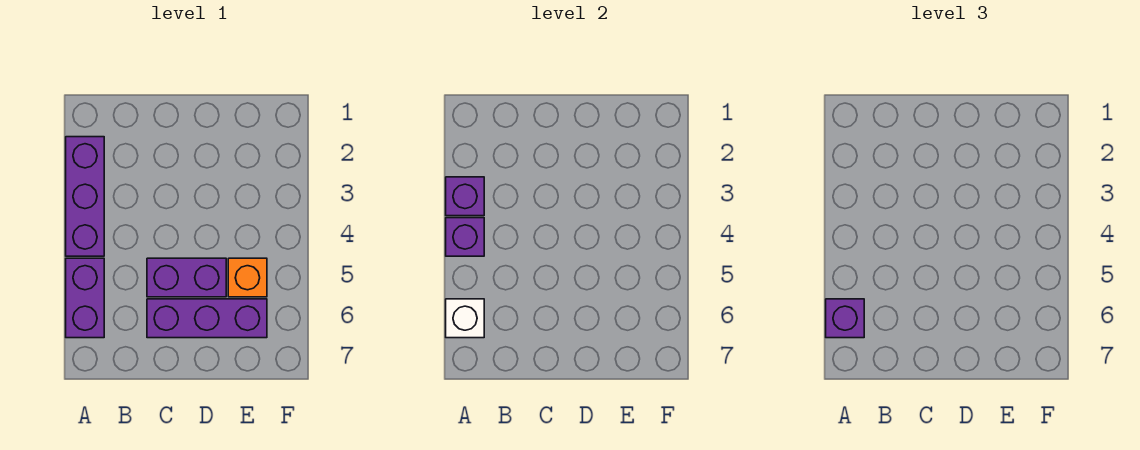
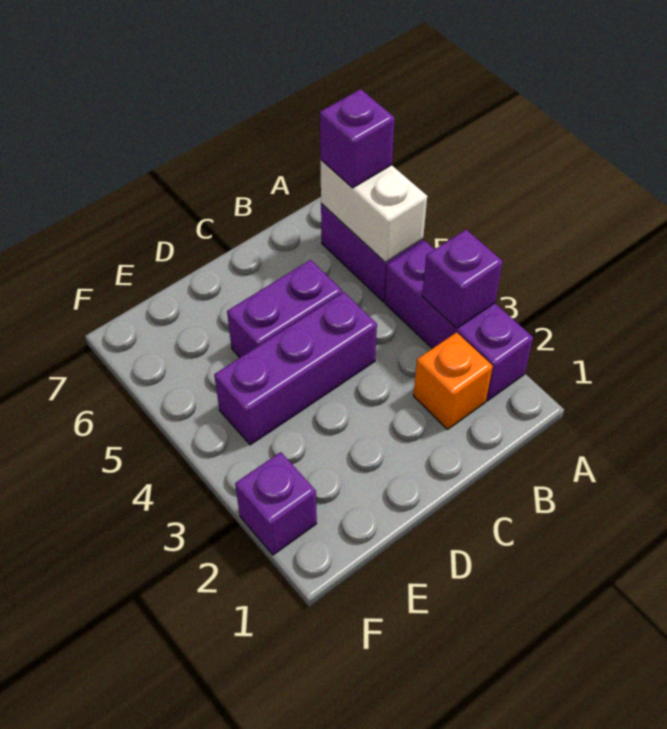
purple brick A4 level 2 -> purple brick F2 level 1
white brick A6 level 2 -> white brick A5:A6 level 2
purple brick C6:E6 level 1 -> purple brick C4:E4 level 1
orange brick E5 level 1 -> orange brick B2 level 1

